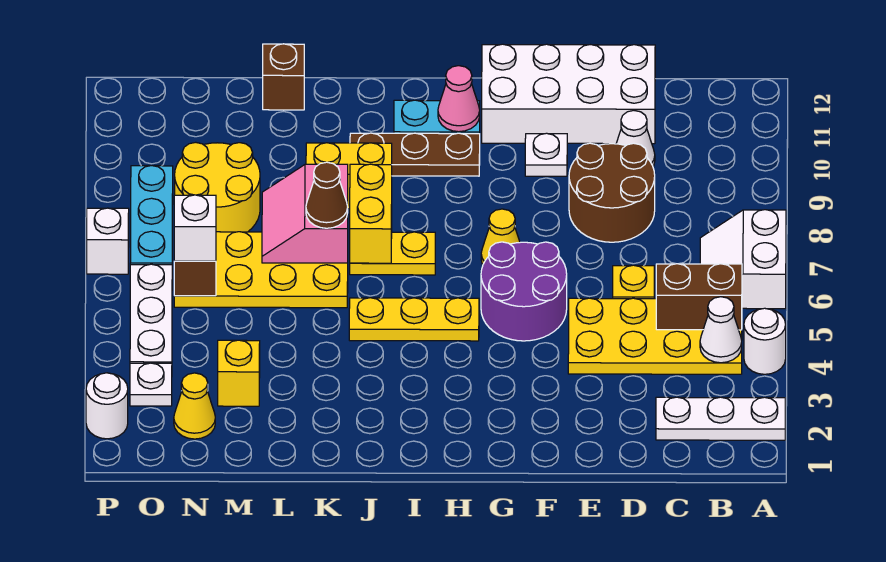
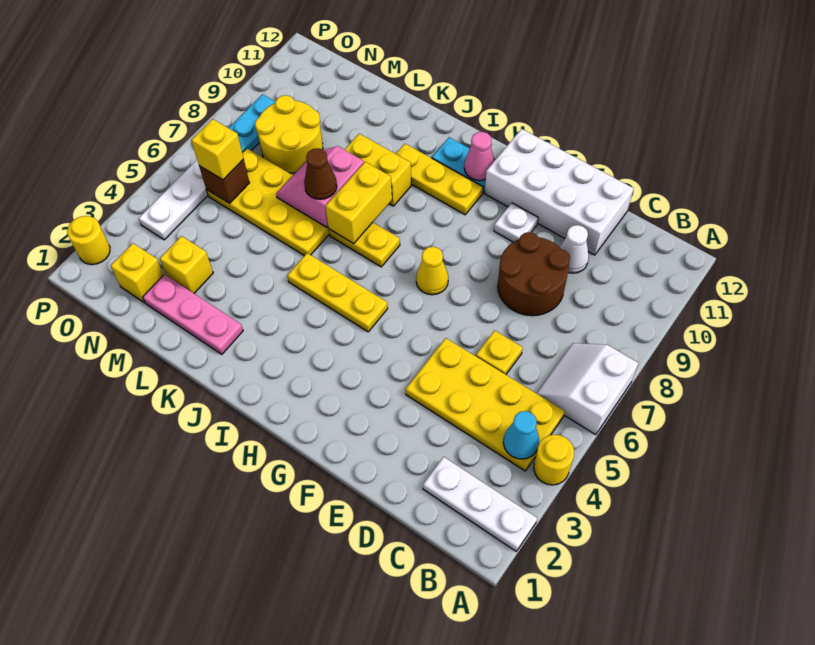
white round brick A4 level 1 -> yellow round brick A4 level 1
white cone B4 level 2 -> cyan cone B4 level 2
brown brick B5:C5 level 2 -> none
purple round brick F5:G6 level 1 -> none
brown plate H10:J10 level 1 -> yellow plate H10:J10 level 1
none -> pink plate K2:M2 level 1
brown brick L12 level 1 -> none
yellow cone N2 level 1 -> yellow brick N2 level 1
white brick N6 level 3 -> yellow brick N6 level 3
white plate O3 level 1 -> none
white round brick P2 level 1 -> yellow round brick P2 level 1
white brick P7 level 1 -> none

